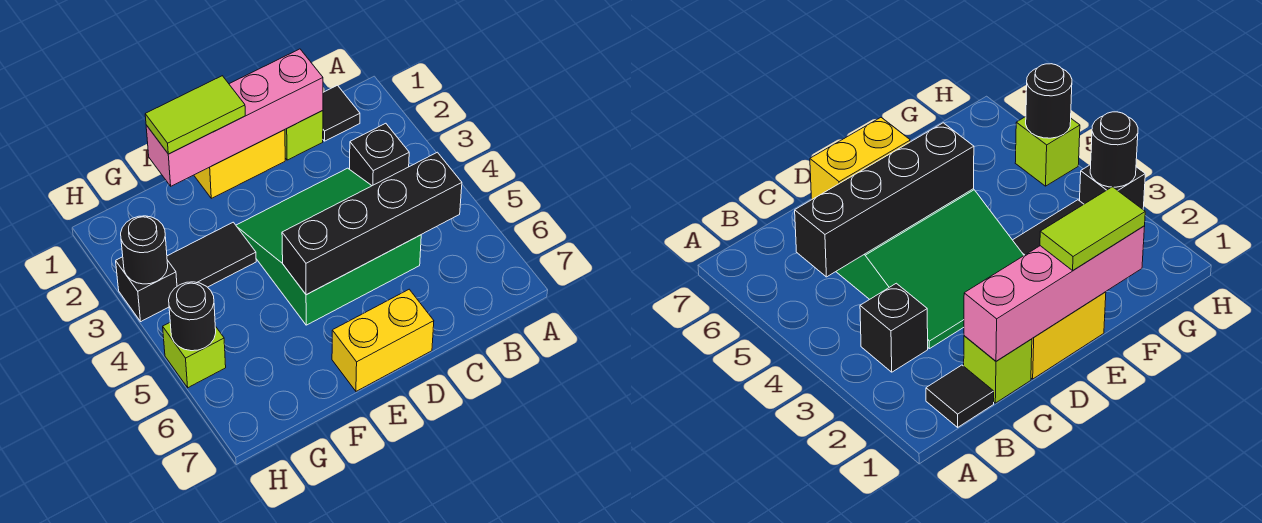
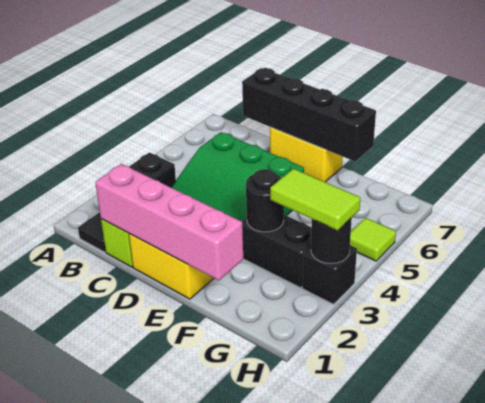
black brick B5:E5 level 2 -> black brick C7:F7 level 2
lime tile E1:F1 level 3 -> lime tile G3:H3 level 3
black tile F3:G3 level 1 -> black brick F3:G3 level 1
lime brick H5 level 1 -> lime tile H5 level 1
black round brick H5 level 2 -> black round brick F3 level 2

